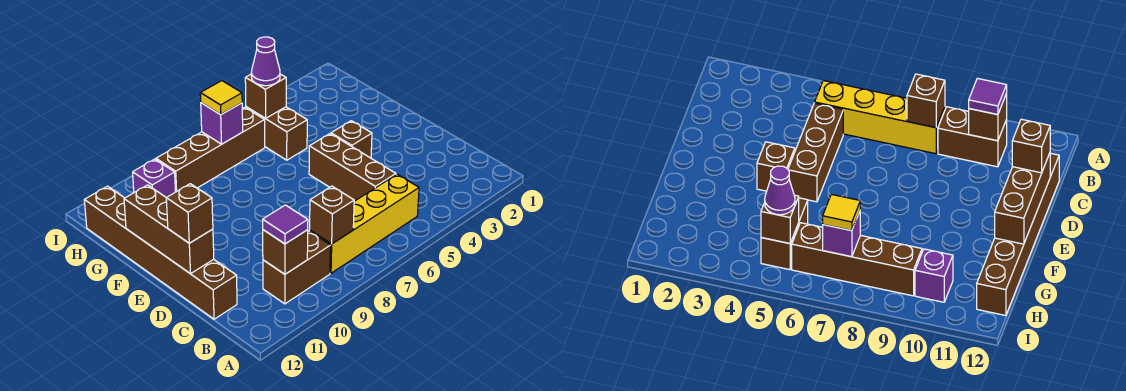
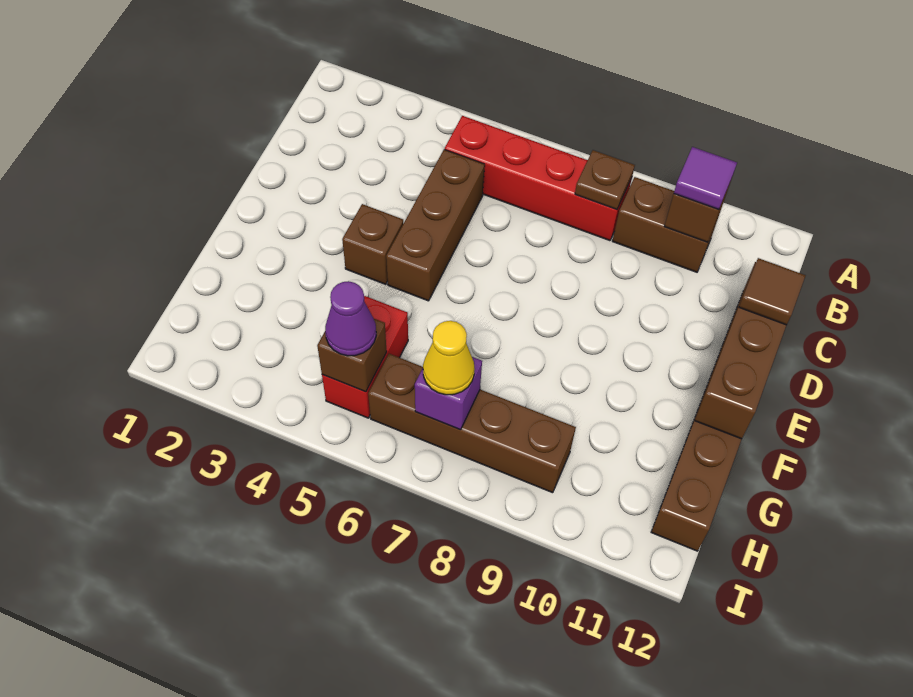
yellow brick B5:B8 level 1 -> red brick B5:B8 level 1
brown brick B8 level 2 -> brown plate B8 level 2
brown brick D12 level 3 -> brown tile D12 level 3
brown brick G5:H5 level 1 -> red brick G5:H5 level 1
yellow tile H7 level 3 -> yellow cone H7 level 3
purple brick H10 level 1 -> none

